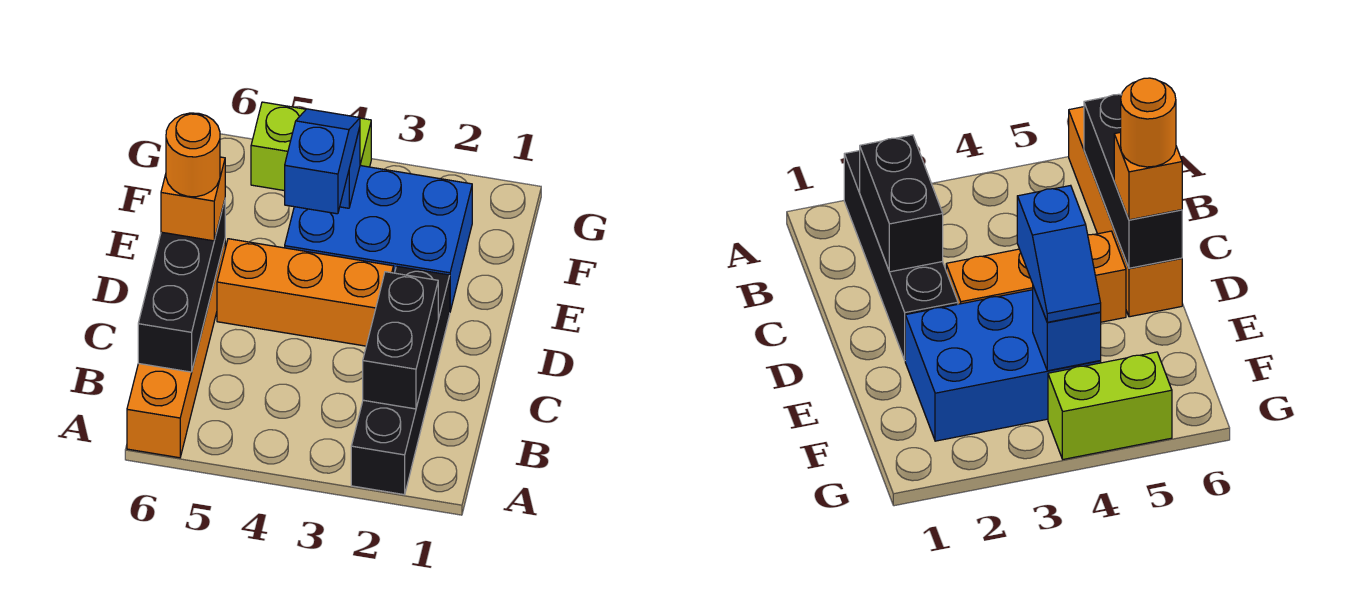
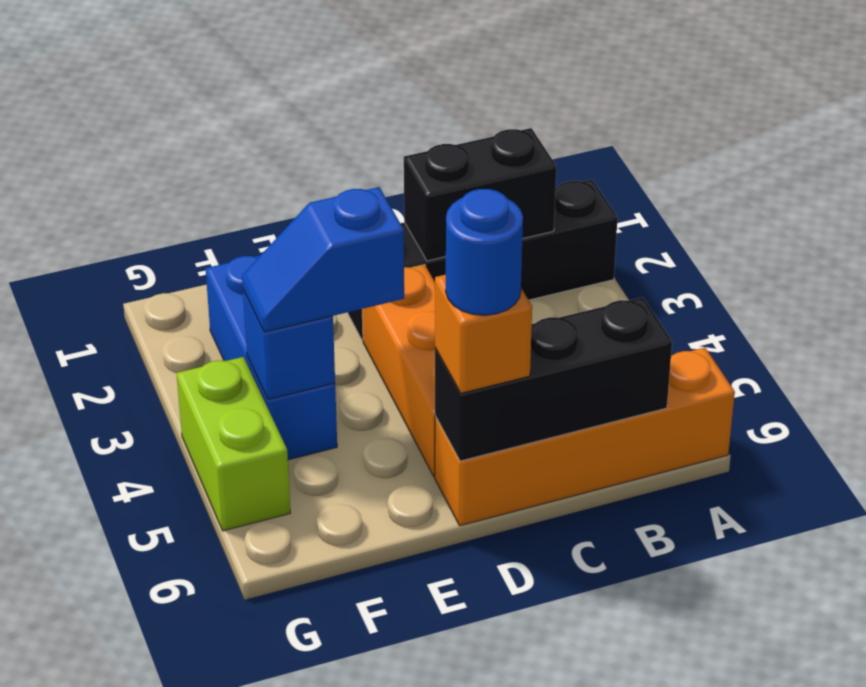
orange round brick D6 level 4 -> blue round brick D6 level 4
blue brick E2:F4 level 1 -> blue brick F2:F4 level 1

